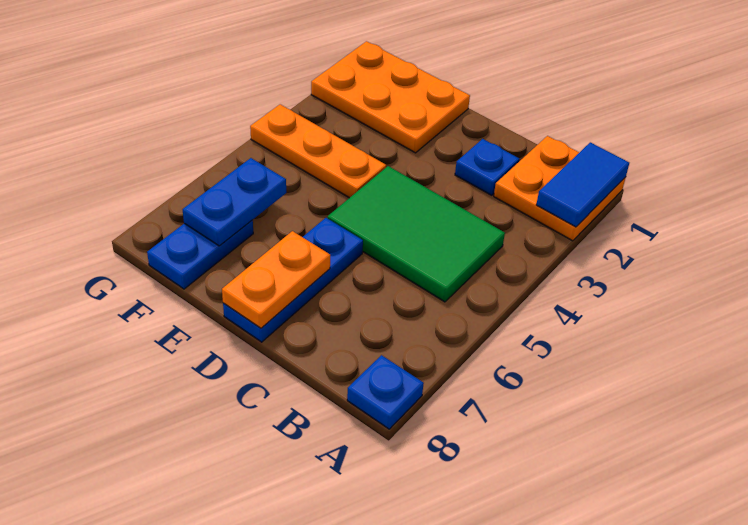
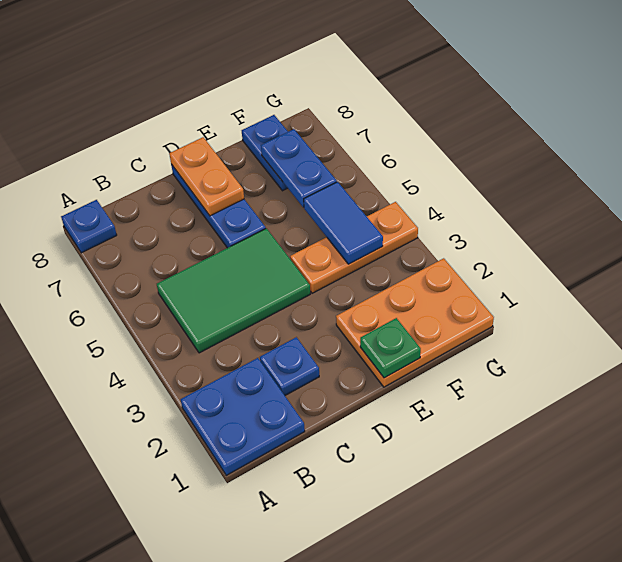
orange plate A1:B2 level 1 -> blue plate A1:B2 level 1
blue tile A1:A2 level 2 -> blue tile F4:F5 level 2
none -> green plate E1 level 2

